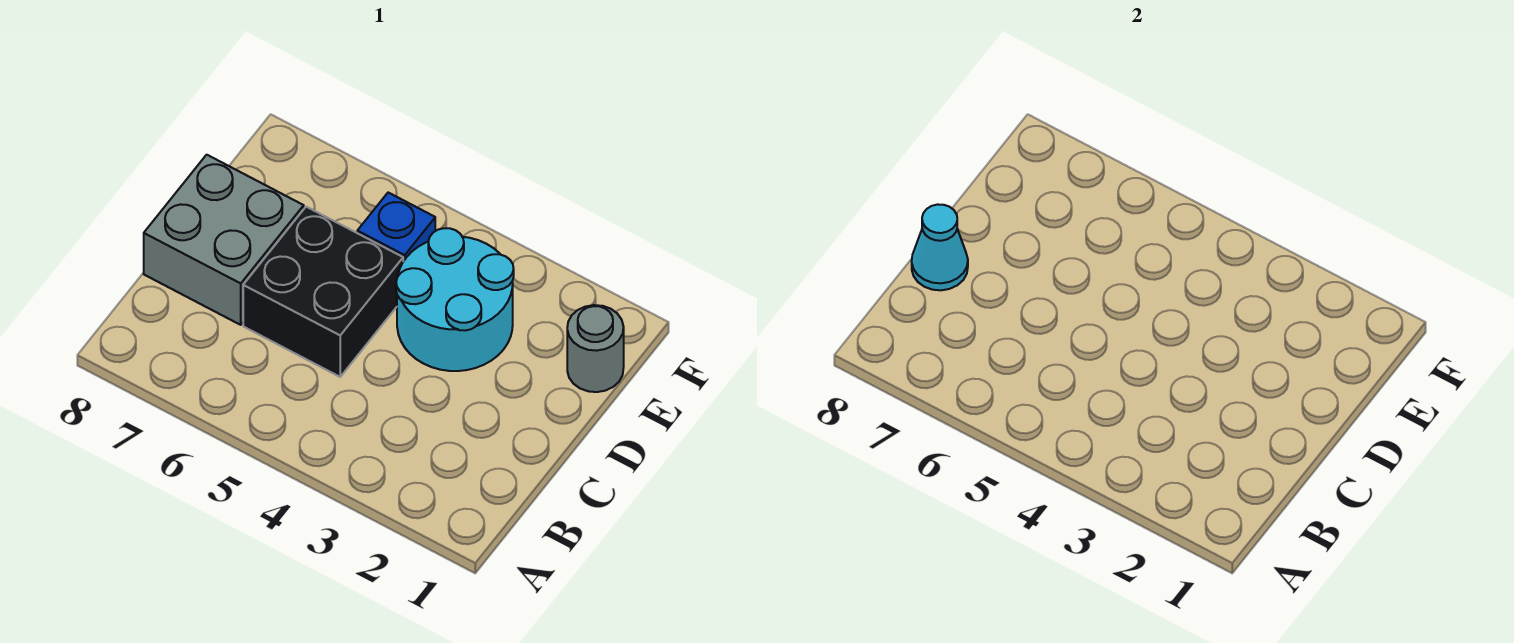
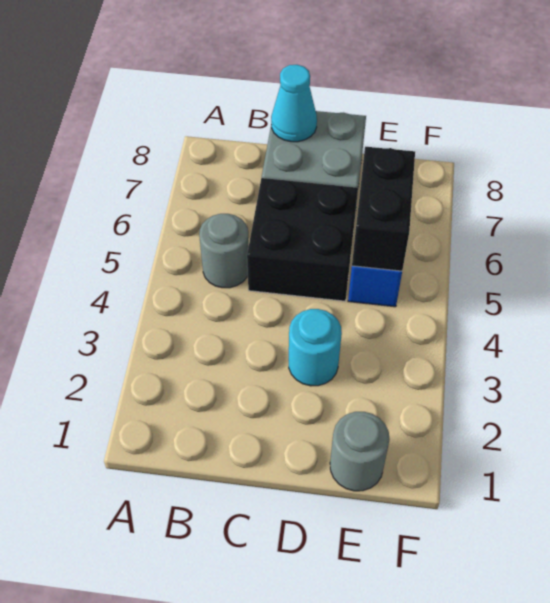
none -> grey round brick B5 level 1
cyan round brick D3:E4 level 1 -> cyan round brick D3 level 1
none -> black brick E5:E6 level 2

